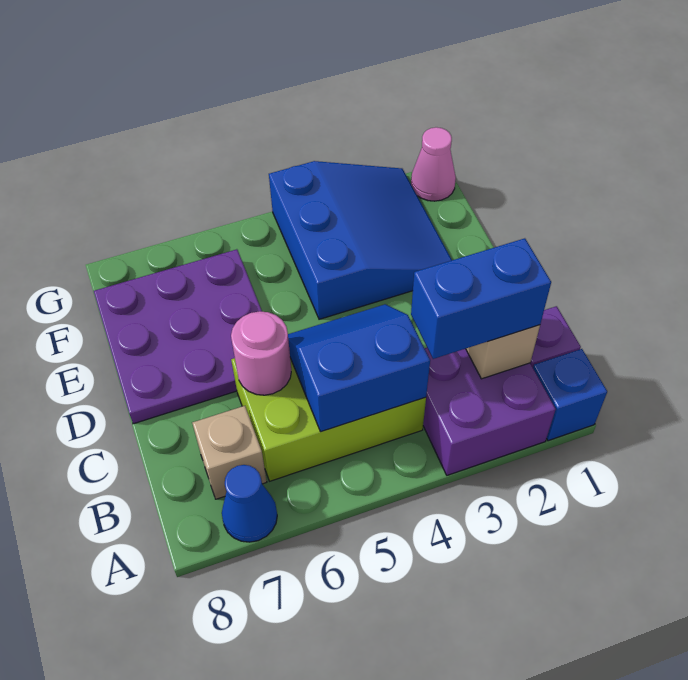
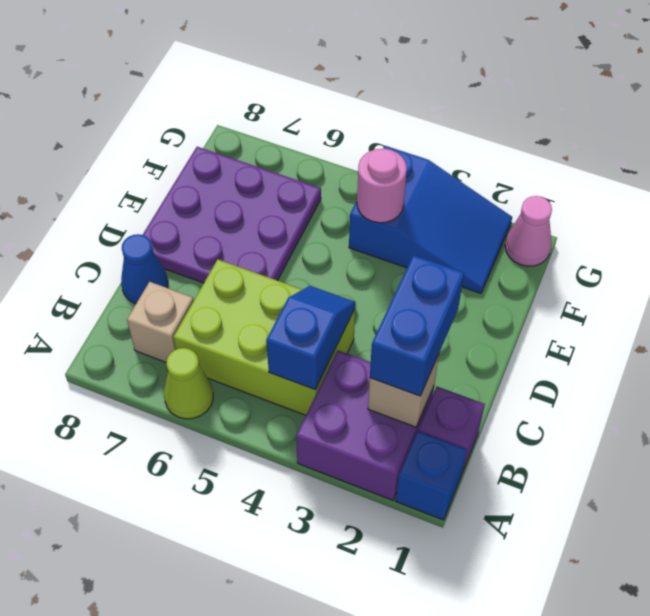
none -> lime cone A6 level 1
blue cone A7 level 1 -> blue cone C8 level 1
blue brick B2:B3 level 3 -> blue brick B2:C2 level 3
blue slope B4:C5 level 2 top B -> blue slope B4:C4 level 2 top B
pink round brick C6 level 2 -> pink round brick F4 level 2
blue slope E2:G4 level 1 top 4 -> blue slope F2:G4 level 1 top 4

